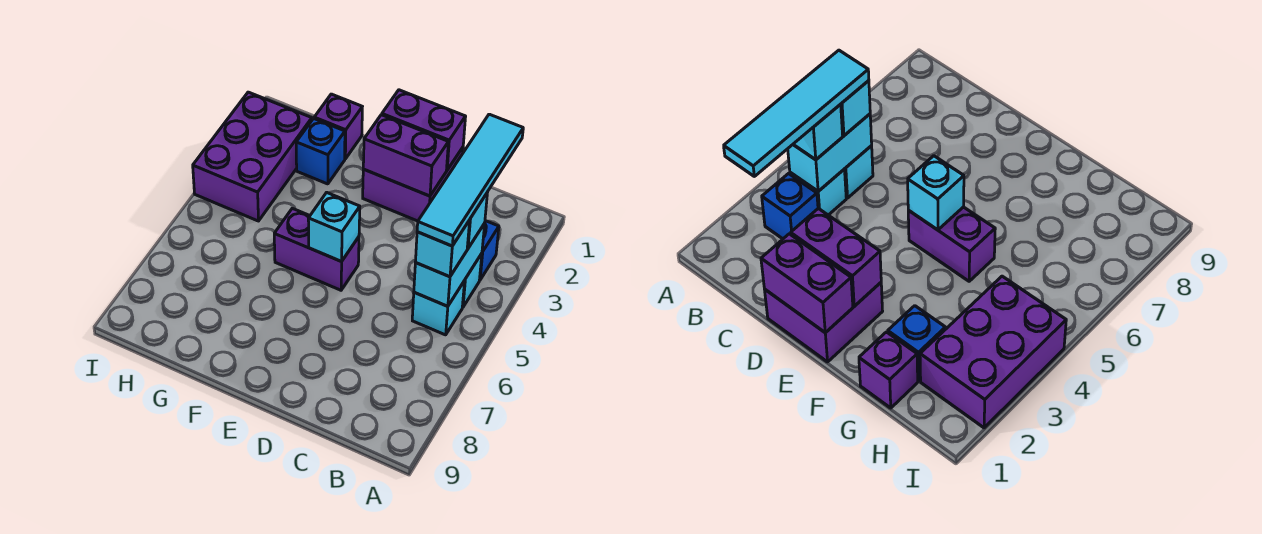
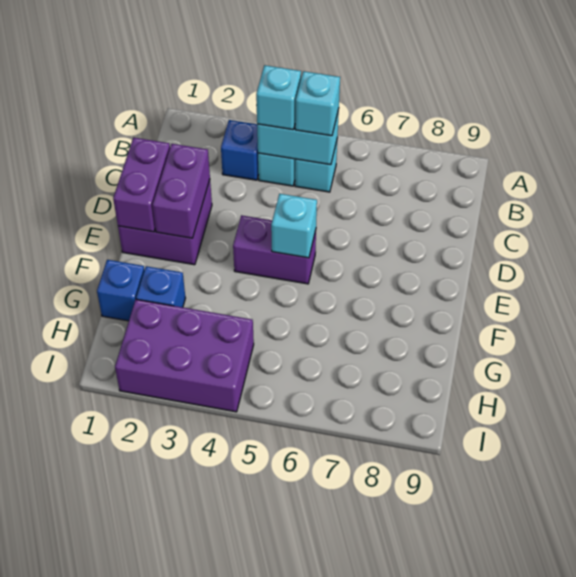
cyan tile B2:B5 level 4 -> none
purple brick E5:F5 level 1 -> purple brick E4:E5 level 1
purple brick G1 level 1 -> blue brick G1 level 1

